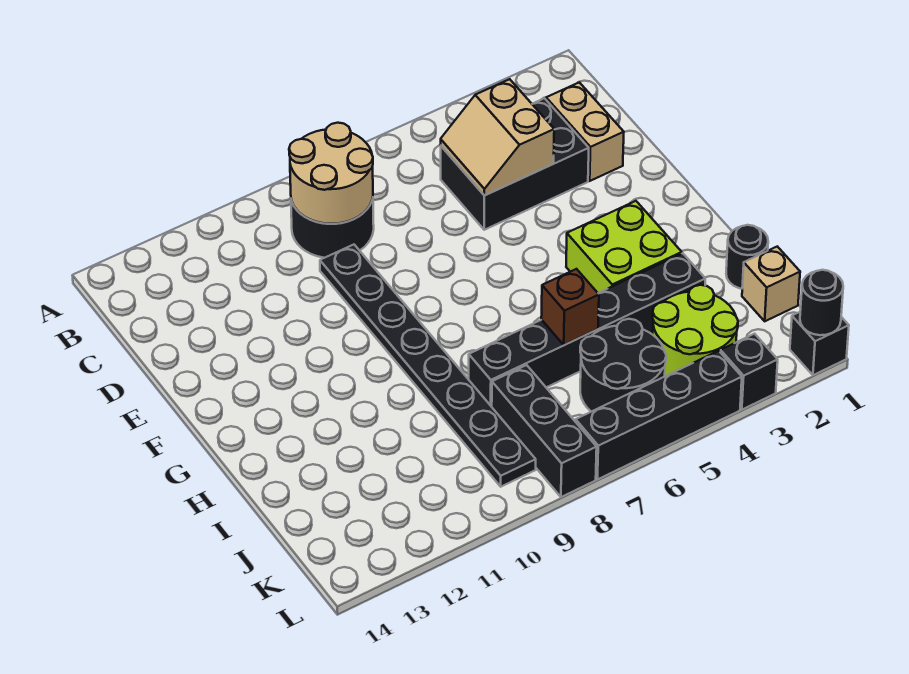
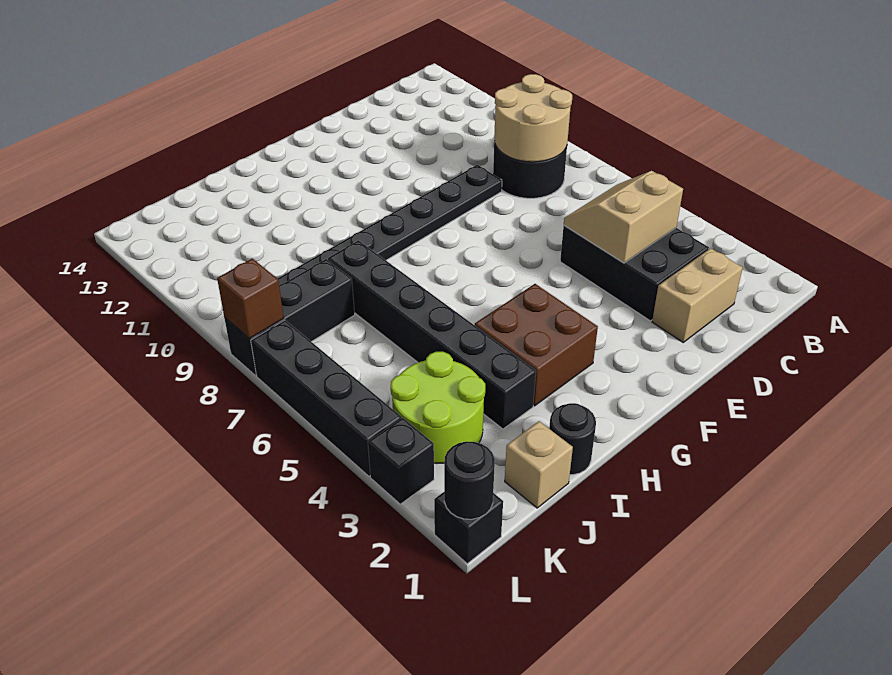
lime brick G3:H4 level 1 -> brown brick G3:H4 level 1
brown brick I6 level 2 -> brown brick L8 level 2
black round brick J5:K6 level 1 -> none

